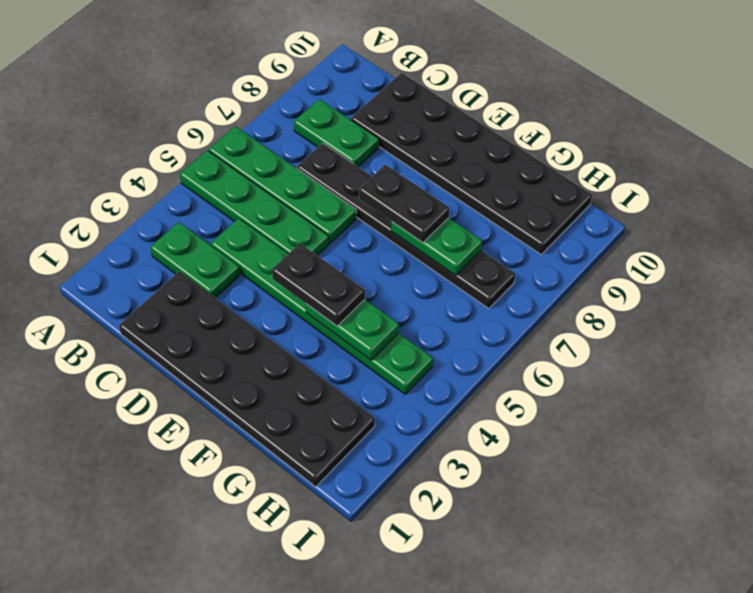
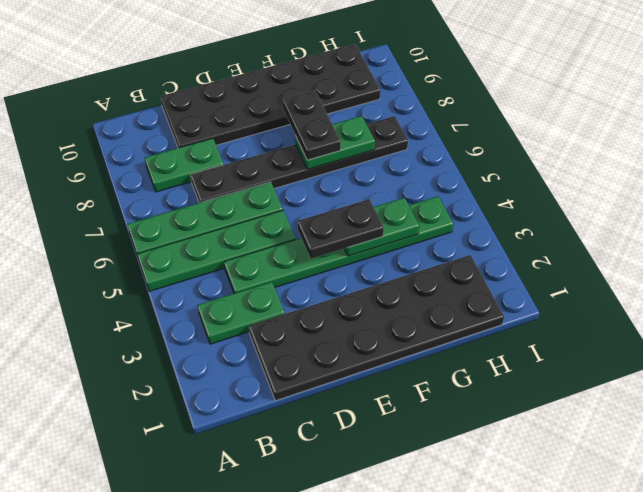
black plate E7:F7 level 3 -> black plate F7:F8 level 3

